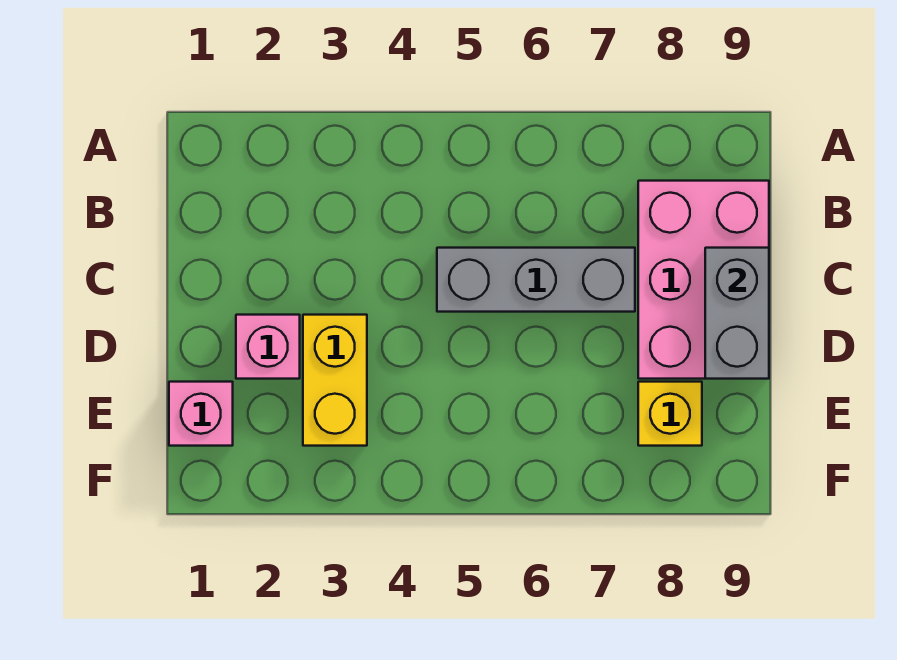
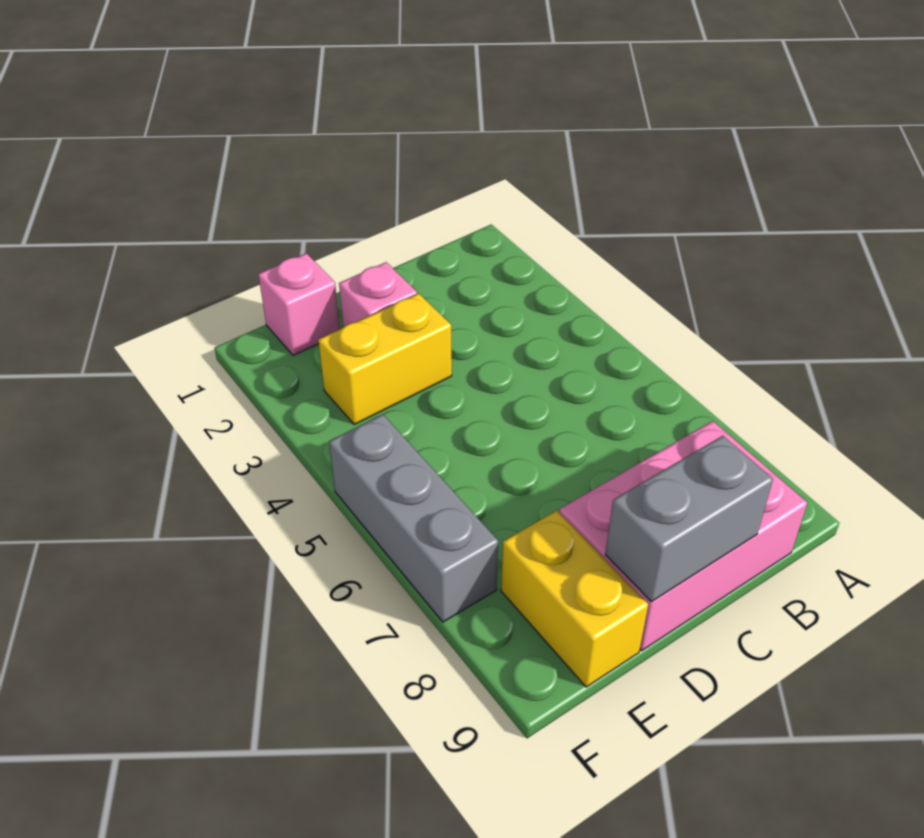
grey brick C5:C7 level 1 -> grey brick F5:F7 level 1
yellow brick E8 level 1 -> yellow brick E8:E9 level 1

